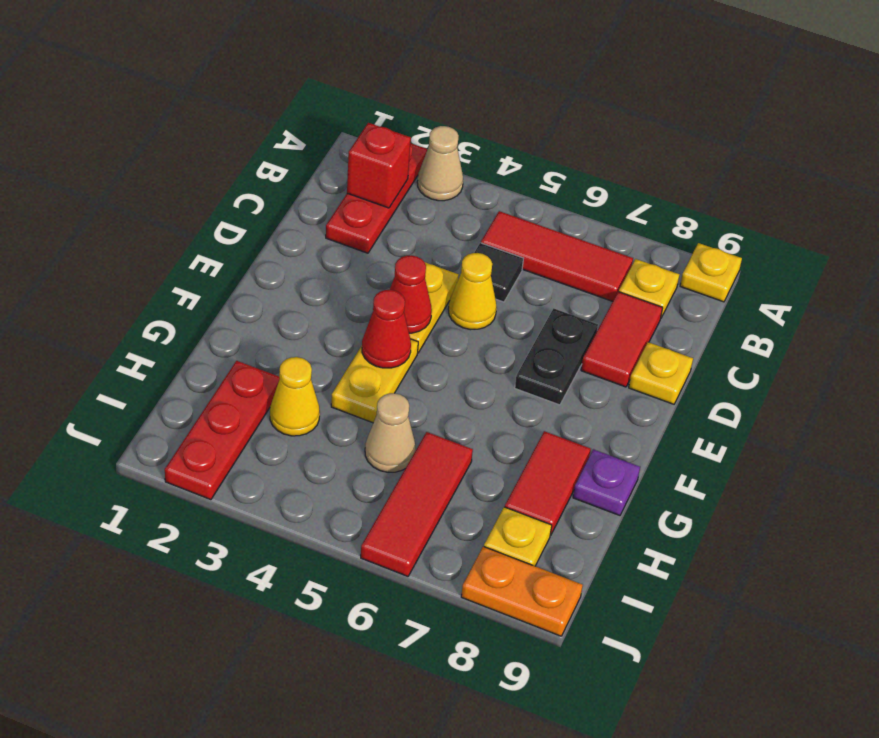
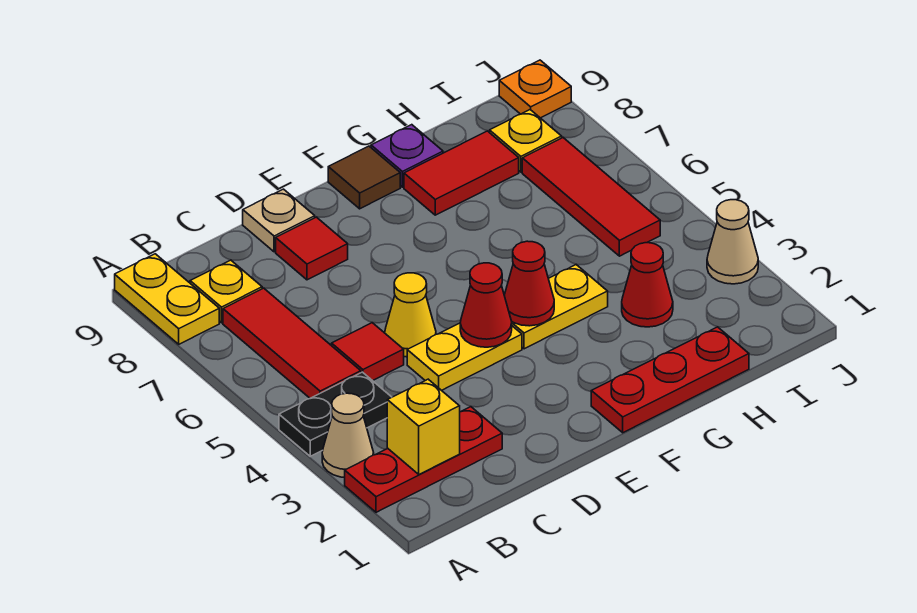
yellow plate A9 level 1 -> yellow plate A8:A9 level 1
red brick B2 level 2 -> yellow brick B2 level 2
black tile C5 level 1 -> red tile C5 level 1
red tile C8:D8 level 1 -> red tile D8 level 1
black plate D7:E7 level 1 -> black plate A4:B4 level 1
yellow plate D9 level 1 -> tan plate D9 level 1
none -> brown tile F9 level 1
red plate H2:J2 level 1 -> red plate F1:H1 level 1
yellow cone H3 level 1 -> red cone H3 level 1
tan cone H5 level 1 -> tan cone J3 level 1
red tile H6:J6 level 1 -> red tile I5:I7 level 1
orange plate J8:J9 level 1 -> orange plate J9 level 1

